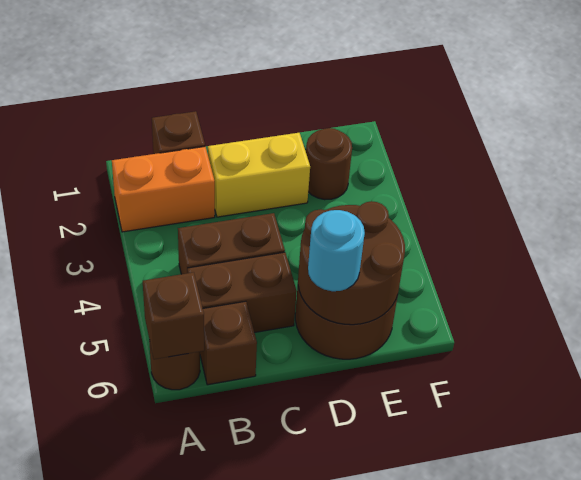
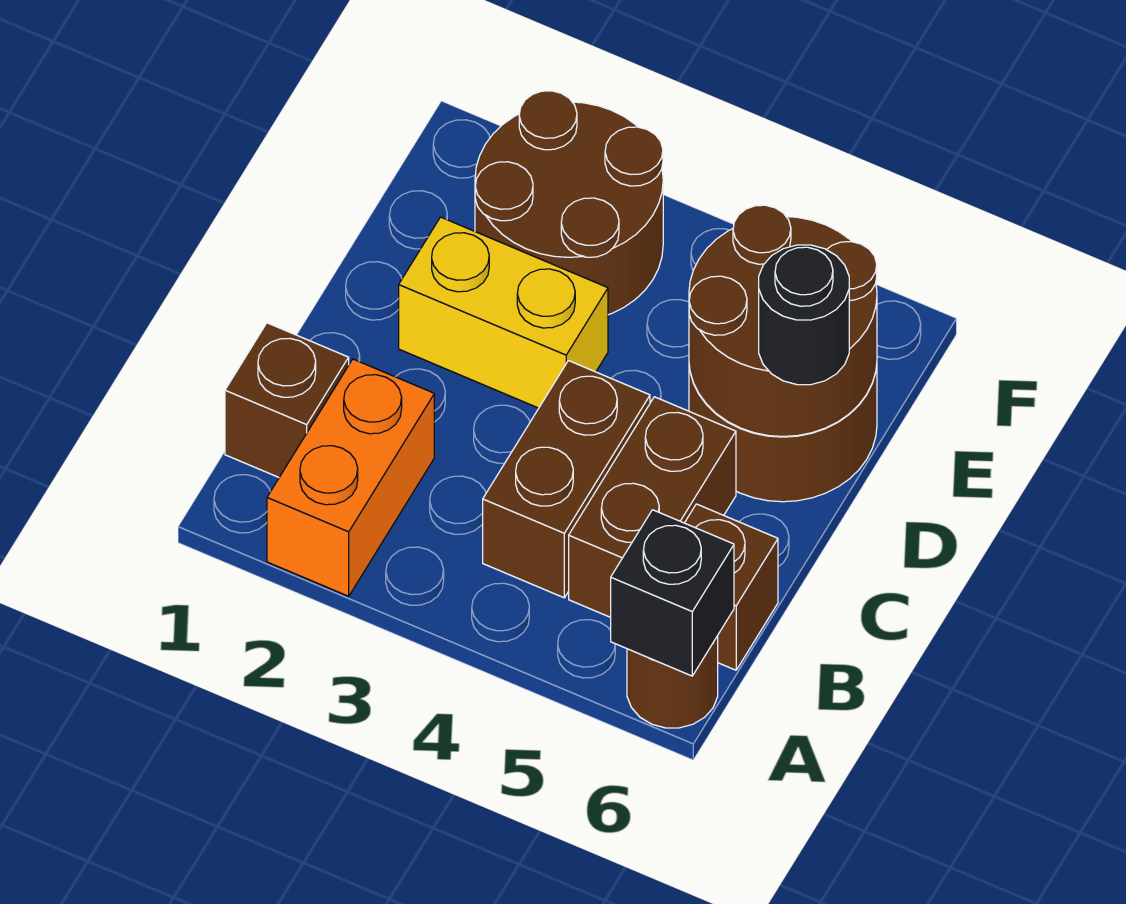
brown brick A6 level 2 -> black brick A6 level 2
yellow brick C2:D2 level 1 -> yellow brick D2:D3 level 1
cyan round brick D6 level 3 -> black round brick D6 level 3
brown round brick E2 level 1 -> brown round brick E2:F3 level 1

